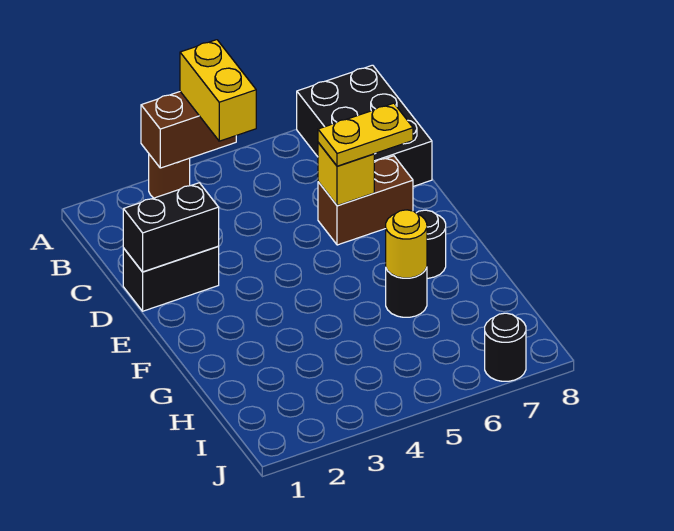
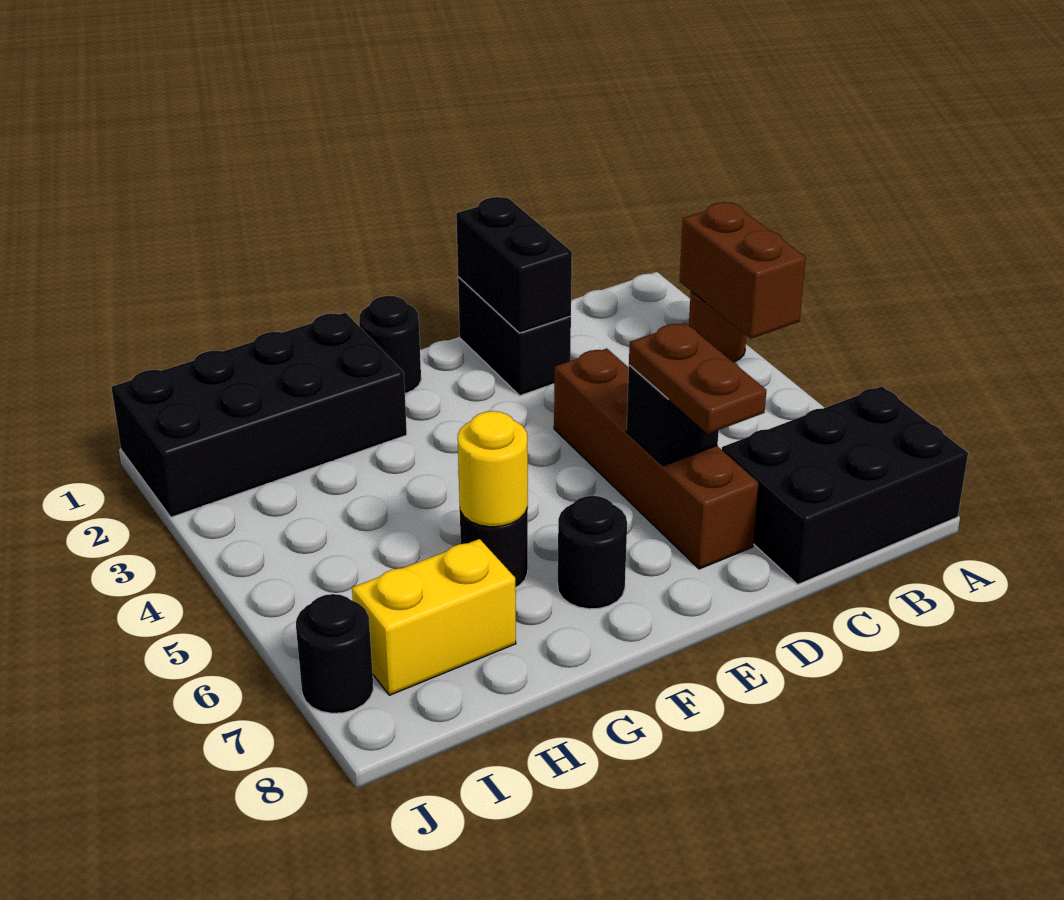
yellow brick A4:B4 level 3 -> yellow brick H7:I7 level 1
brown brick D6:D7 level 1 -> brown brick D4:D7 level 1
yellow brick D6 level 2 -> black brick D6 level 2
yellow plate D6:D7 level 3 -> brown plate D6:D7 level 3
none -> black round brick F1 level 1
none -> black brick G1:J2 level 1

